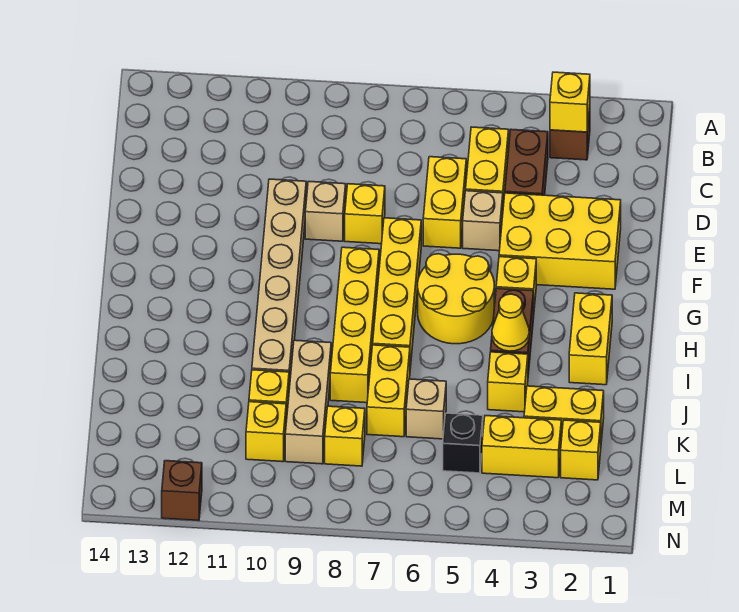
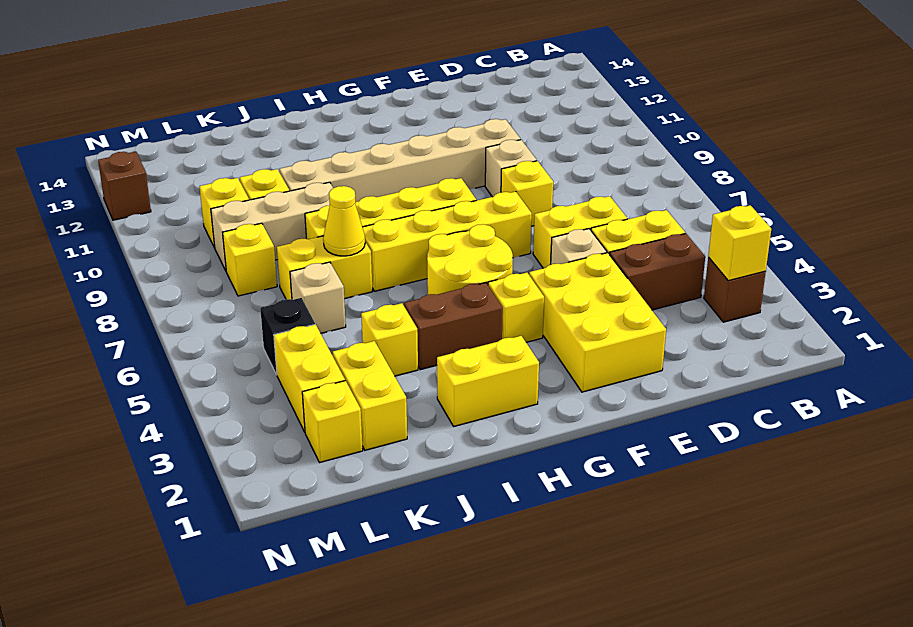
yellow cone I4 level 2 -> yellow cone J7 level 2

